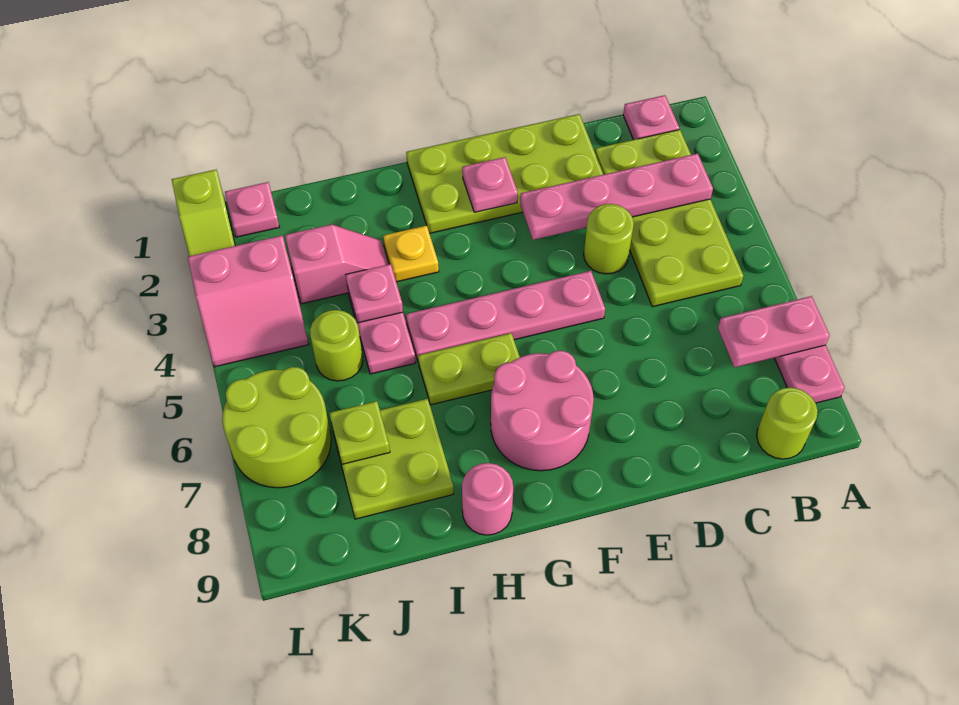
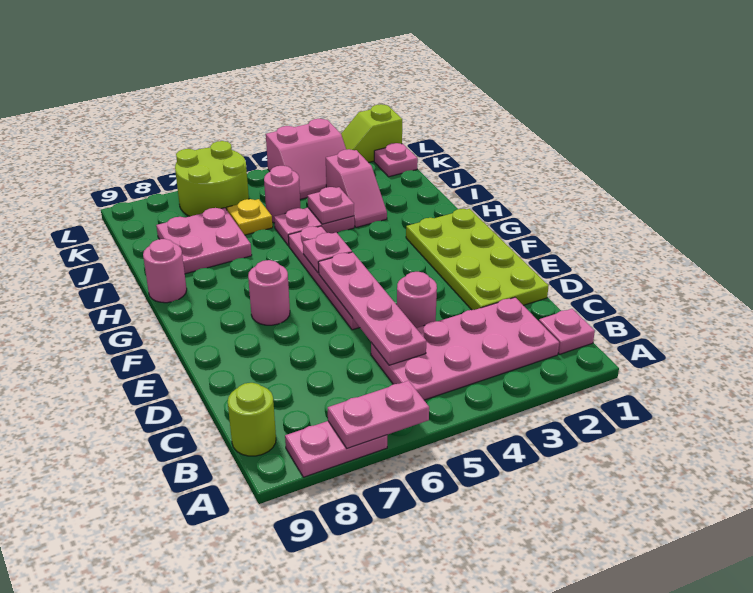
pink plate A7:B7 level 2 -> pink plate A6:A7 level 2
lime plate B2:C5 level 1 -> pink plate B2:C5 level 1
pink plate B3:E3 level 2 -> pink plate C5:F5 level 2
lime round brick D4 level 1 -> pink round brick D4 level 1
pink plate F2 level 2 -> pink plate G5 level 2
pink round brick F7:G8 level 1 -> pink round brick F7 level 1
lime plate G6:H6 level 1 -> none
yellow plate H3 level 1 -> yellow plate J6 level 1
lime plate I7:J8 level 1 -> pink plate I7:J8 level 1
lime round brick J5 level 1 -> pink round brick J5 level 1
lime plate J7 level 2 -> none
pink slope K3:L4 level 1 top 3 -> pink slope K3:L4 level 1 top L

